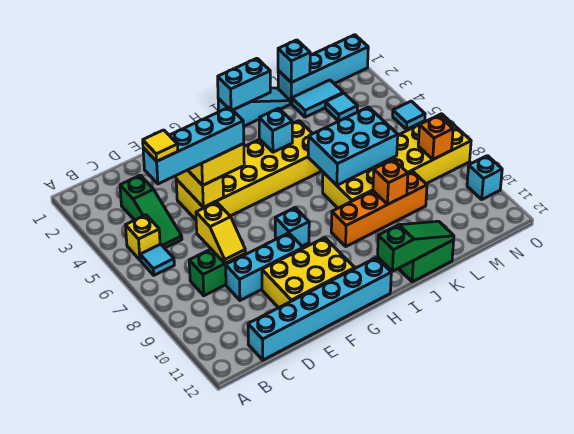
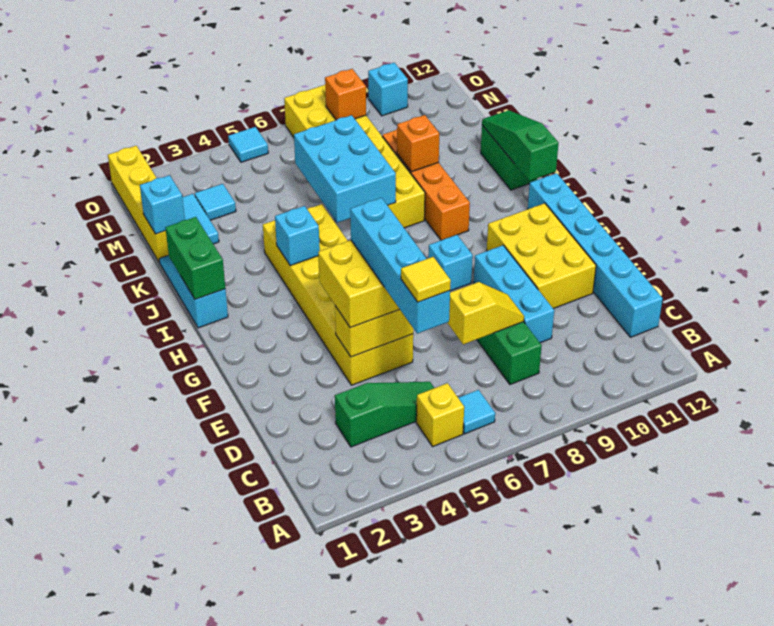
cyan brick I1:J1 level 2 -> green brick I1:J1 level 2
cyan brick L1:O1 level 1 -> yellow brick L1:O1 level 1

